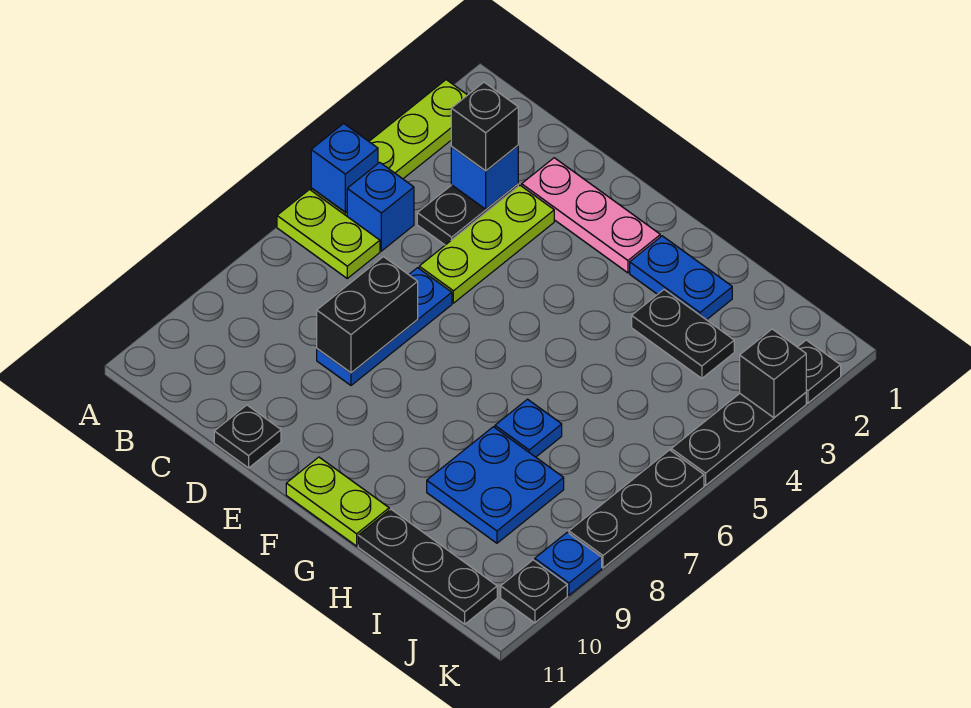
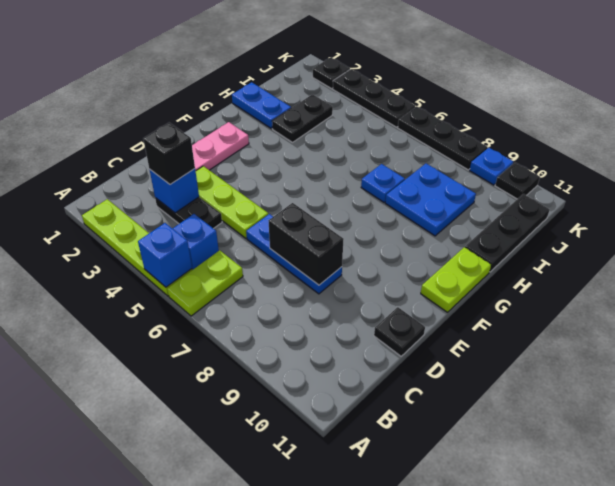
blue plate G2:H2 level 1 -> blue plate H1:H2 level 1
black brick K3 level 2 -> none

